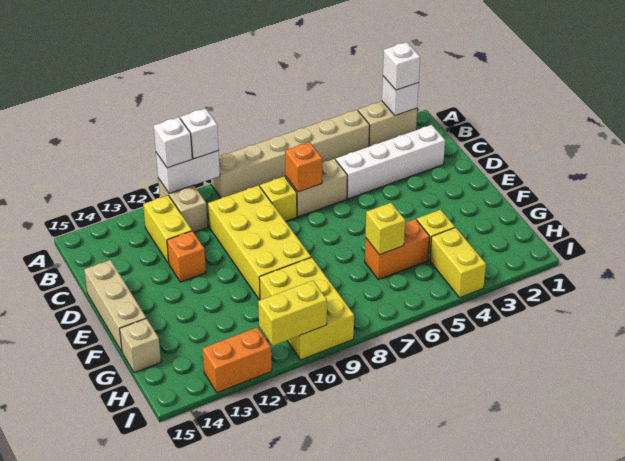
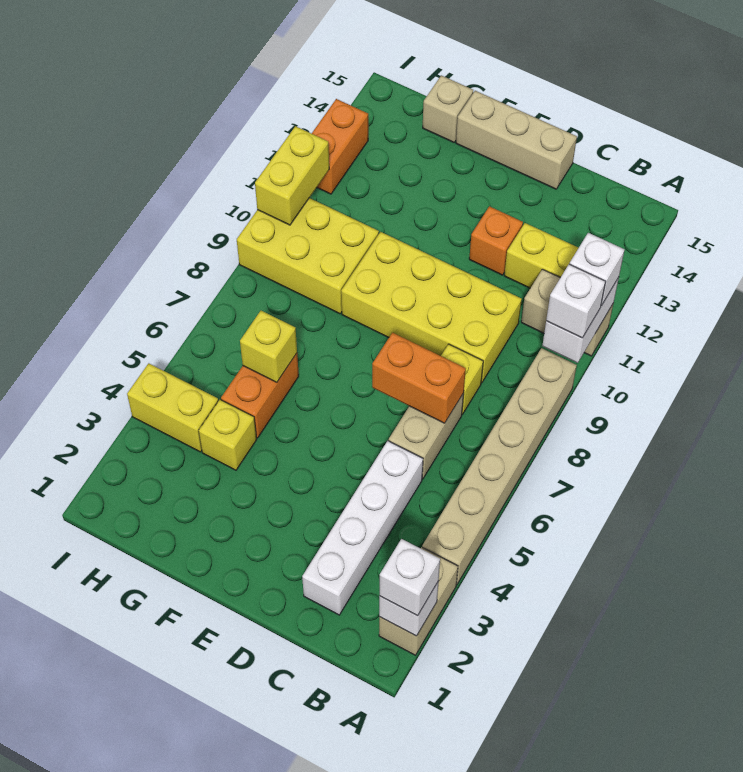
orange brick C7 level 2 -> orange brick C7:D7 level 2

